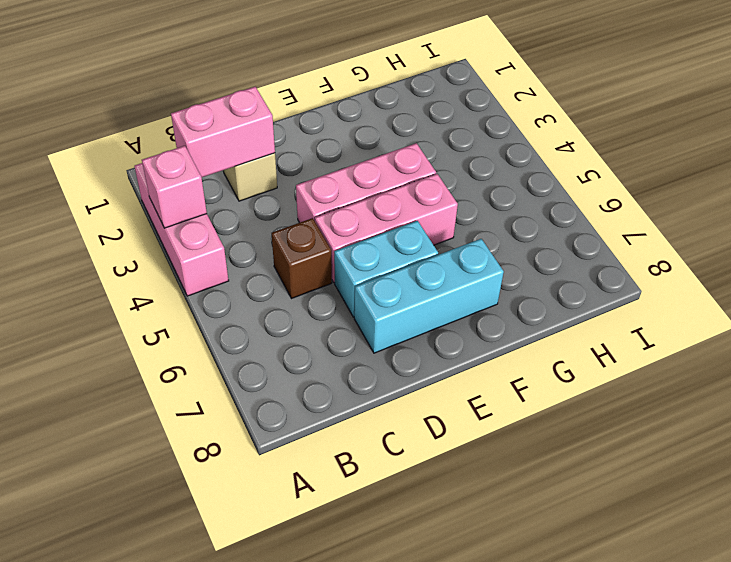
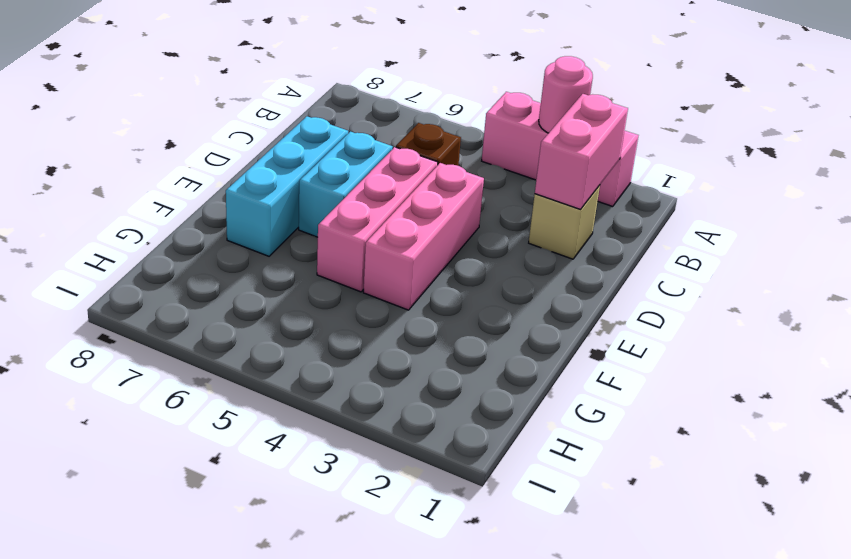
pink brick A3 level 2 -> pink round brick A3 level 2

